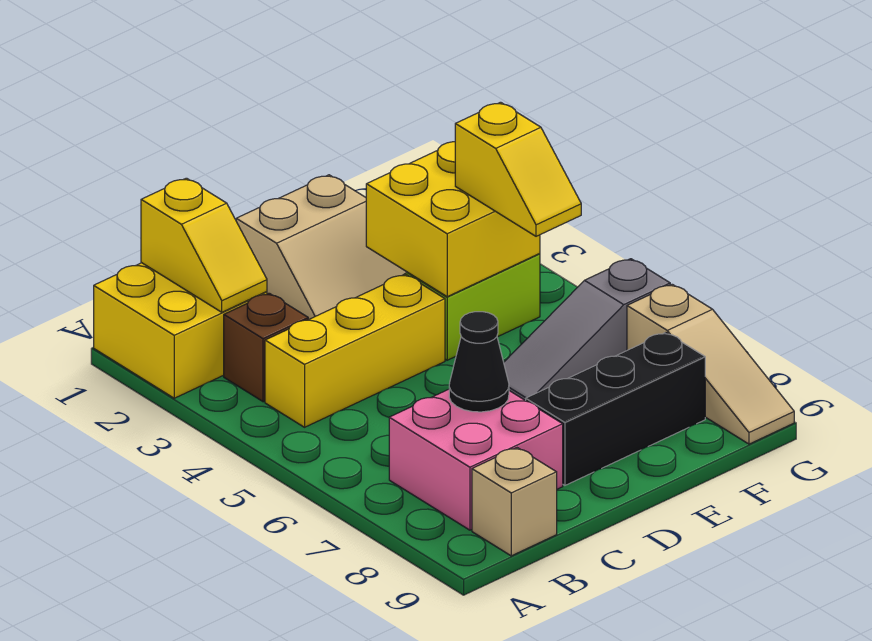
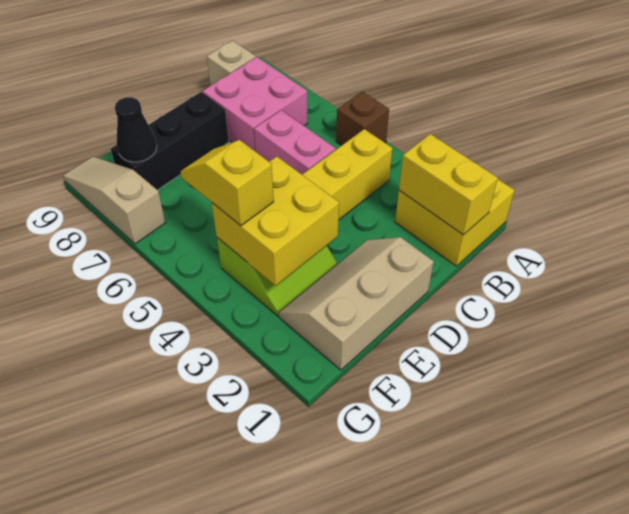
yellow slope B1:B2 level 2 top 1 -> yellow brick B1:B2 level 2
brown brick B3 level 1 -> brown brick A5 level 1
none -> pink brick C5:C6 level 1
black cone C7 level 2 -> black cone F8 level 2
tan slope D1:E2 level 1 top 1 -> tan slope D1:F2 level 1 top 1
grey slope E6:G6 level 1 top G -> none

